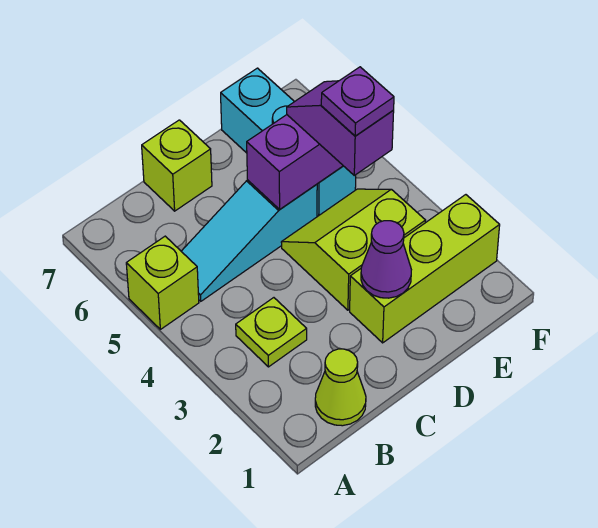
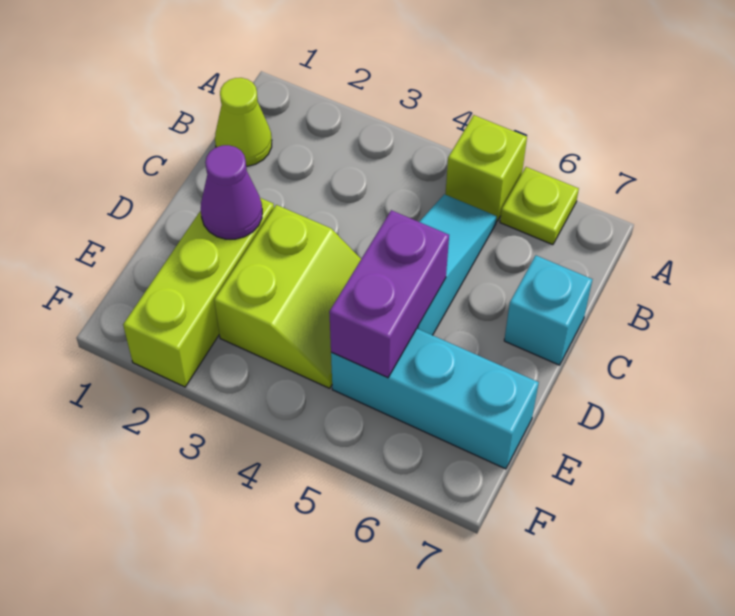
lime plate B3 level 1 -> lime plate A6 level 1
lime brick C7 level 1 -> cyan brick C7 level 1
purple slope E4:E5 level 3 top 4 -> none
purple plate E4 level 4 -> none

